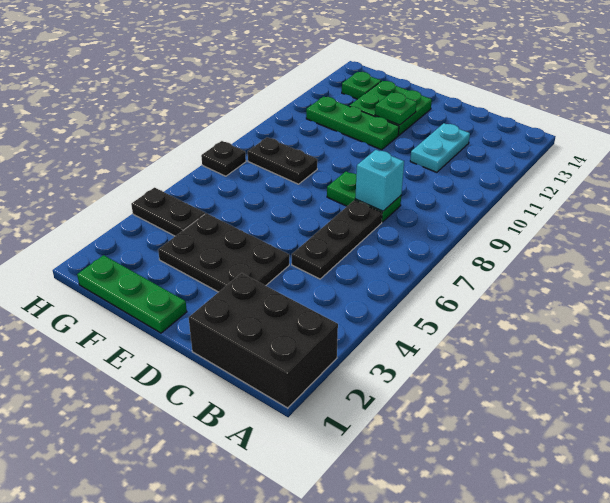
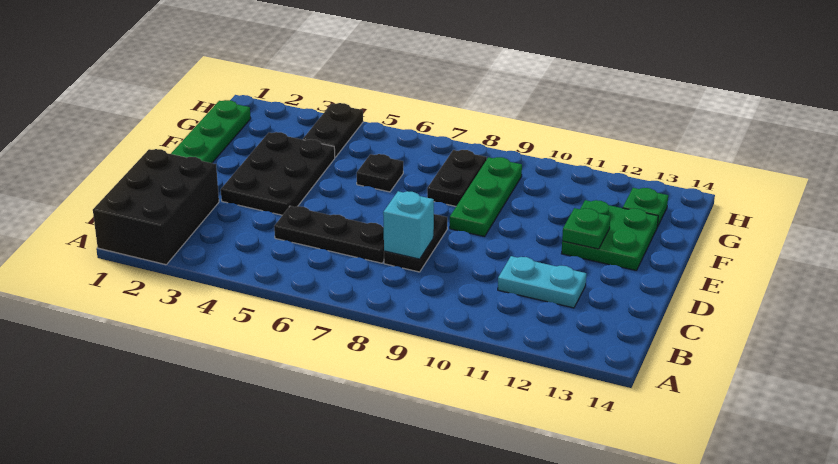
green plate C8:D8 level 1 -> black plate C8:D8 level 1
green plate E11:G11 level 1 -> green plate E9:G9 level 1
black plate H7 level 1 -> black plate F6 level 1

